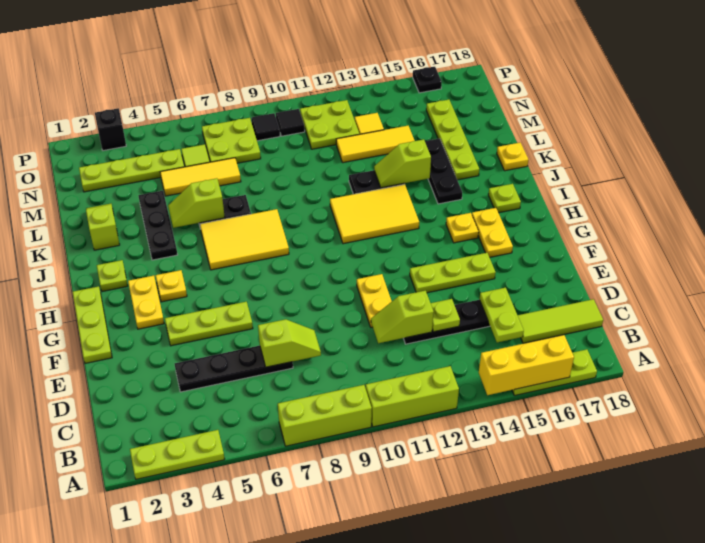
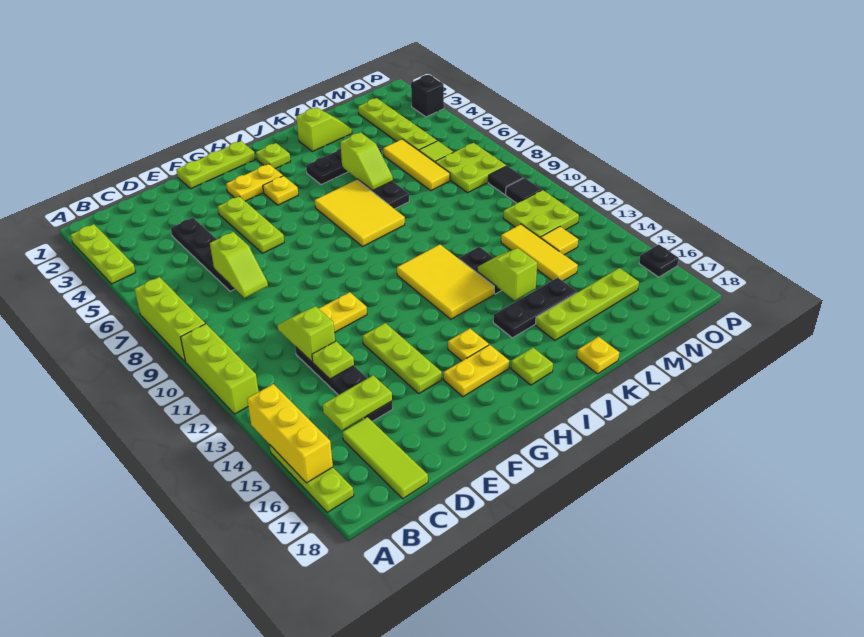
lime slope K5:K6 level 2 top 6 -> lime slope K5:K6 level 2 top 5

